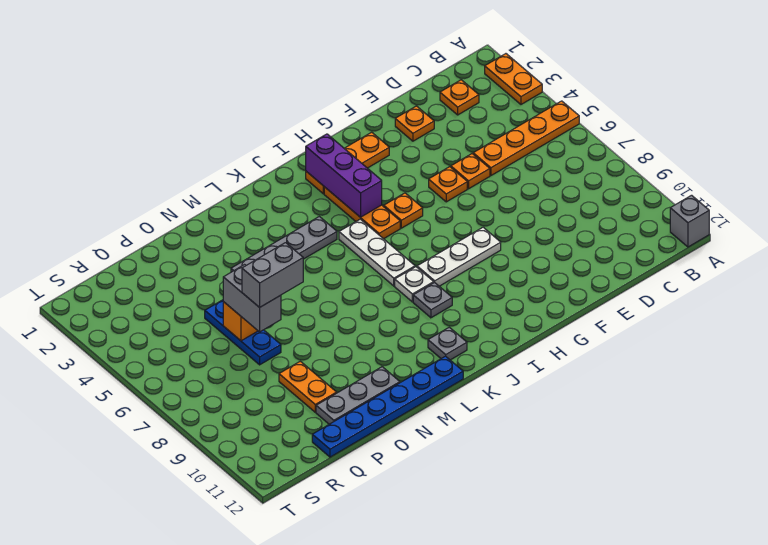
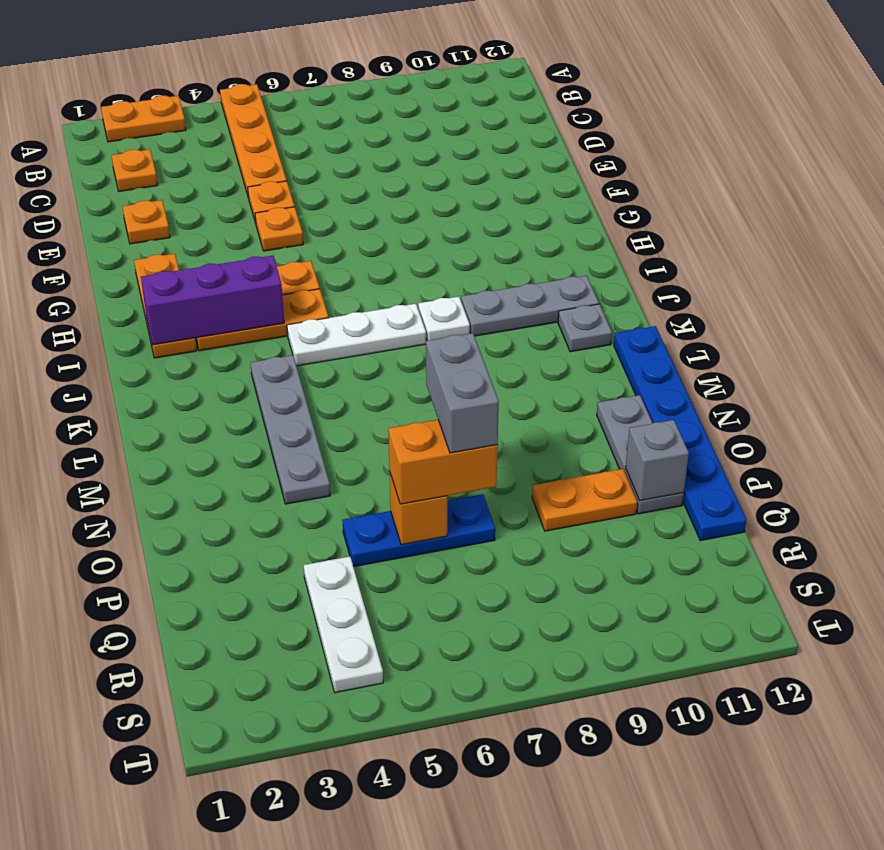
grey brick A12 level 1 -> grey brick P11 level 2
white plate G8:I8 level 1 -> white plate Q4:S4 level 1
grey plate J9 level 1 -> grey plate J9:J11 level 1
grey brick P6:P7 level 3 -> orange brick P6:P7 level 3

